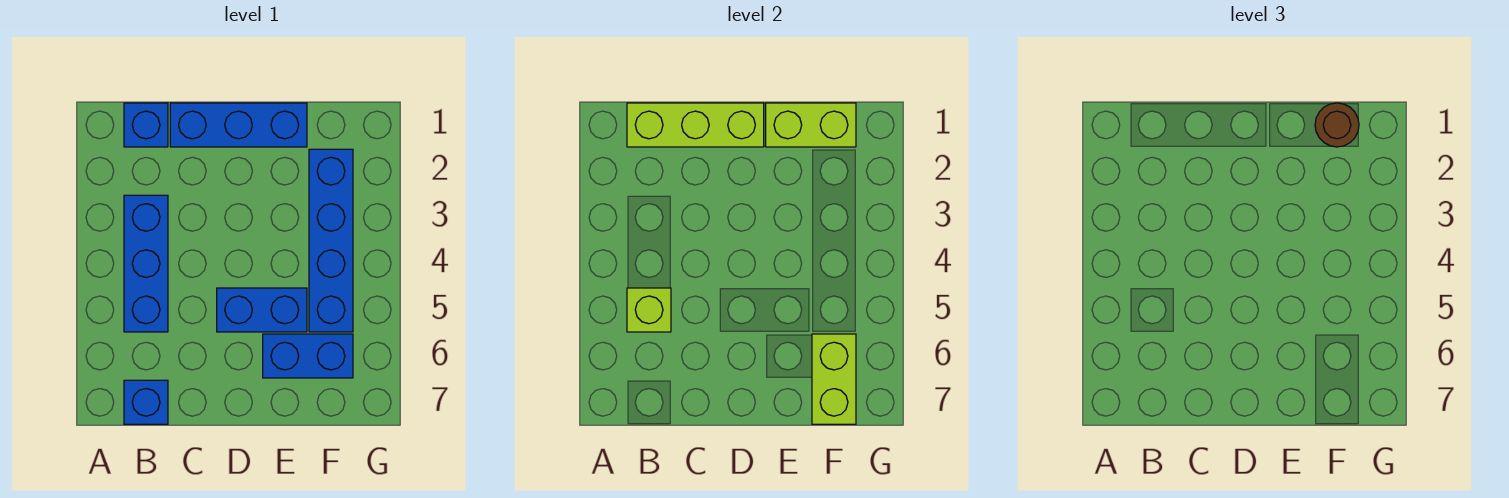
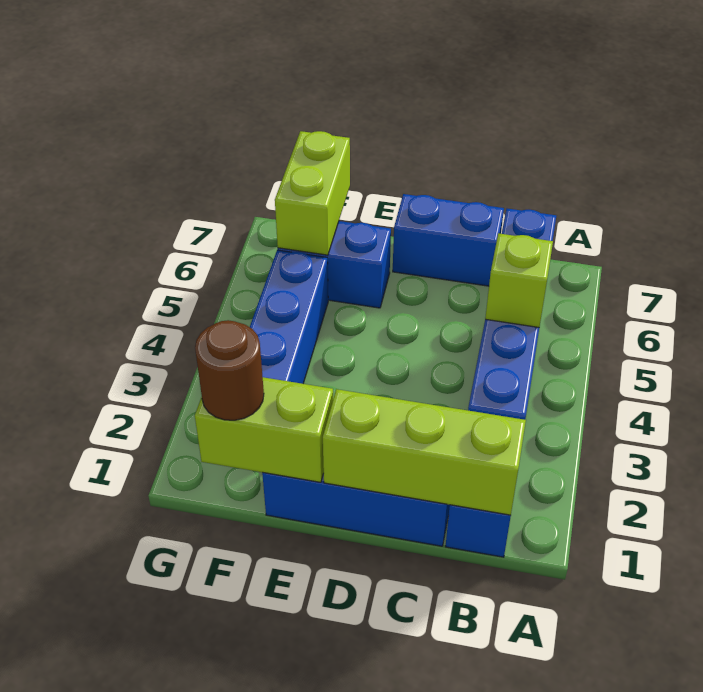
blue brick D5:E5 level 1 -> blue brick C7:D7 level 1

